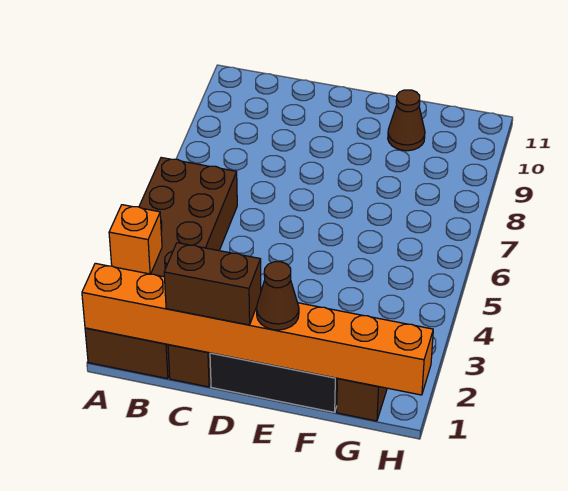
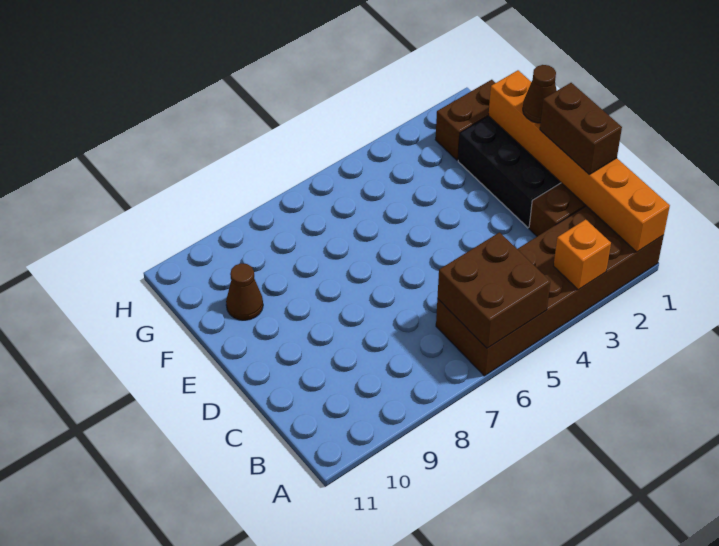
orange brick A1:H1 level 2 -> orange brick A1:F1 level 2
none -> brown brick A5:B6 level 2

